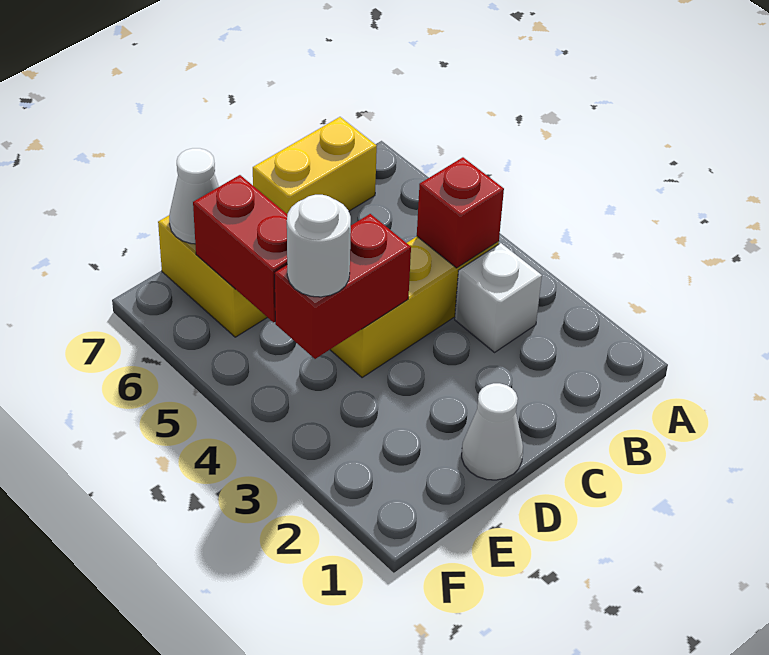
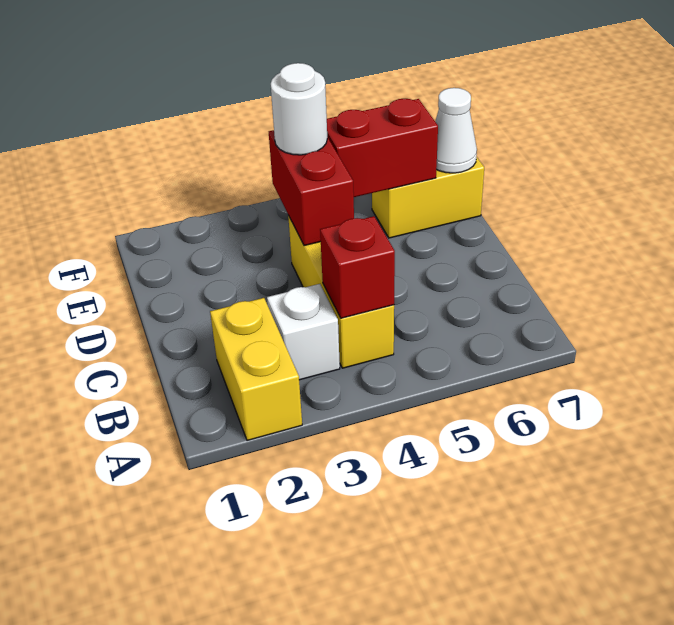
yellow brick B7:C7 level 1 -> yellow brick A2:B2 level 1
white cone D1 level 1 -> none

